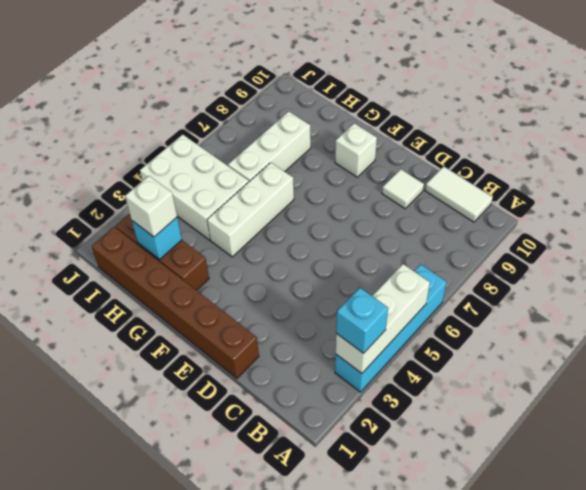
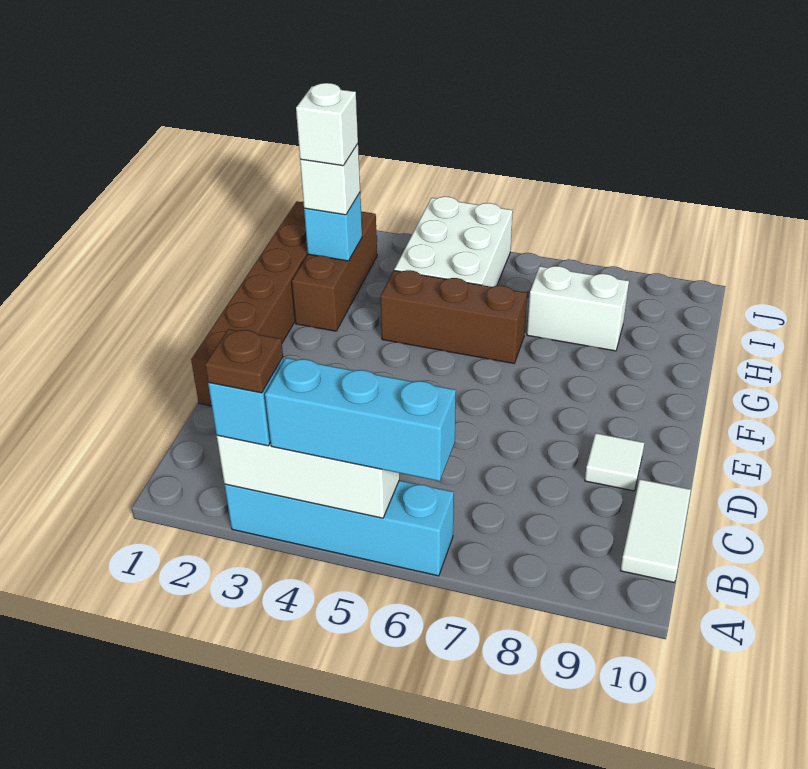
none -> brown plate A3 level 4
none -> cyan brick A4:A6 level 3
white brick F9 level 1 -> white brick H2 level 4
white brick G4:G6 level 1 -> brown brick G4:G6 level 1
white brick H6:H8 level 1 -> white brick H7:H8 level 1

